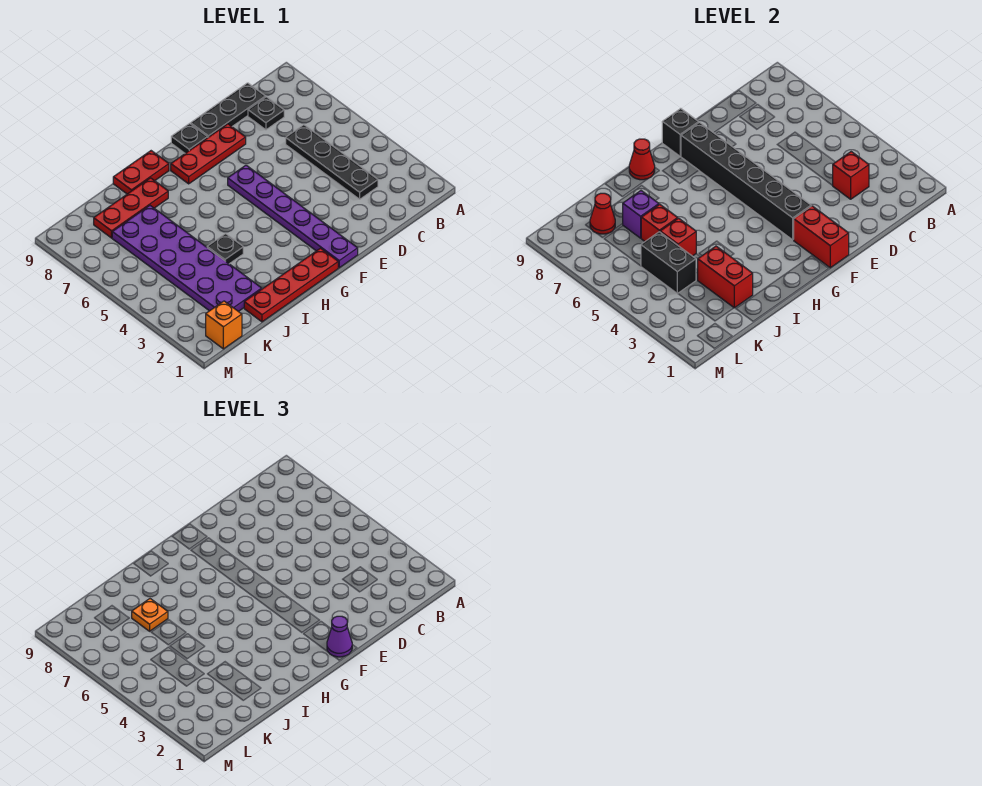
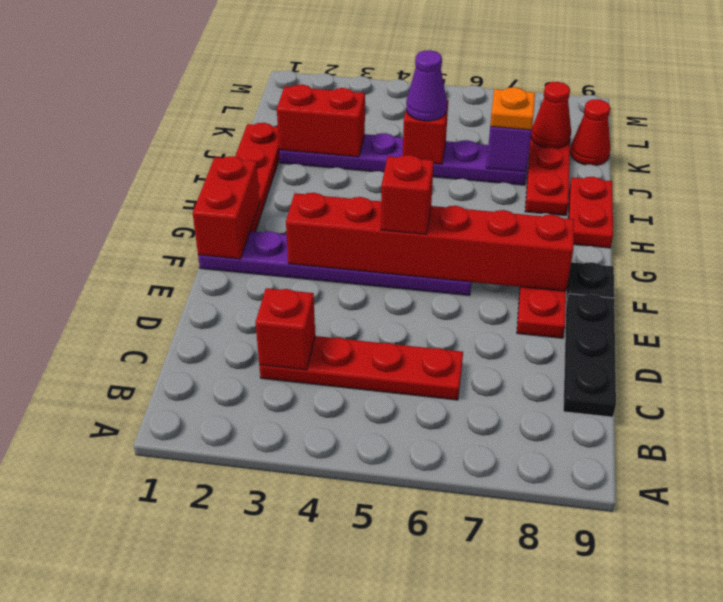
black plate C3:C6 level 1 -> red plate C3:C6 level 1
black plate C8 level 1 -> none
red brick F1:F2 level 2 -> red brick F1:G1 level 2
purple cone F1 level 3 -> purple cone J5 level 3
black brick F3:F8 level 2 -> red brick F3:F8 level 2
black brick F9 level 2 -> none
red cone H9 level 2 -> red cone K9 level 1
black plate I4 level 1 -> none
purple plate J2:K7 level 1 -> purple plate J2:J7 level 1
red brick J6 level 2 -> red brick F5 level 3
black brick K4:K5 level 2 -> none
orange brick L1 level 1 -> none

